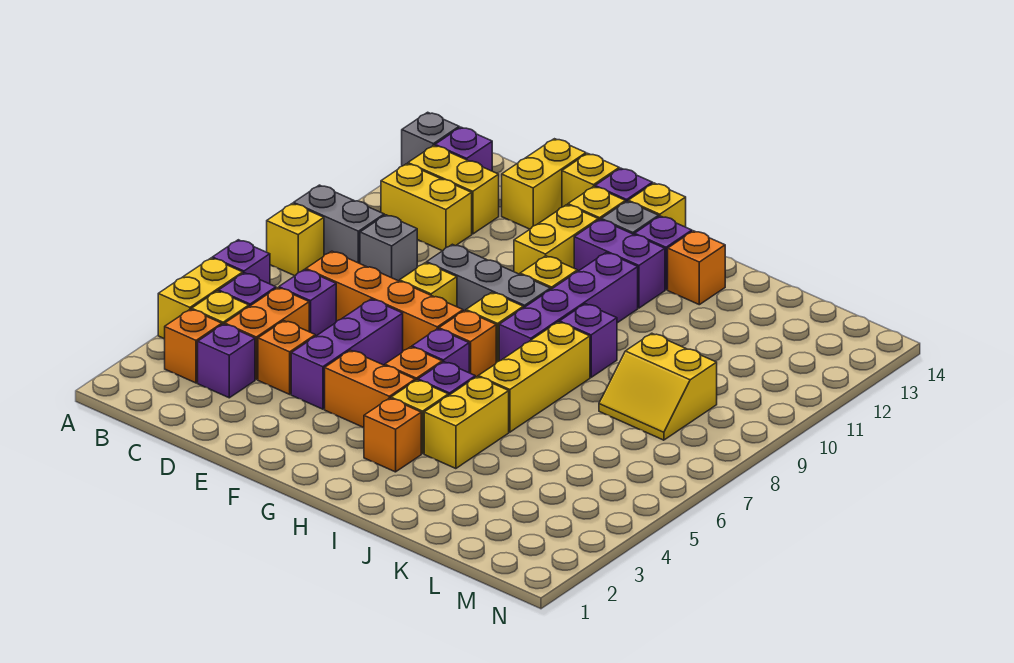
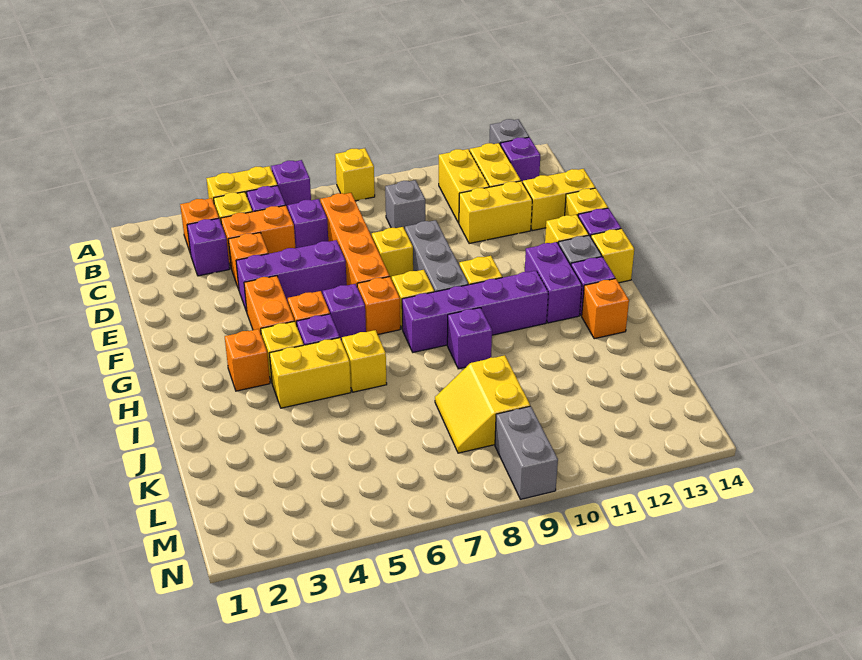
grey brick A9:B9 level 1 -> grey brick M9:N9 level 1
yellow brick F11:F12 level 1 -> yellow brick D11:D12 level 1
yellow brick I6:I8 level 1 -> yellow brick I6 level 1

